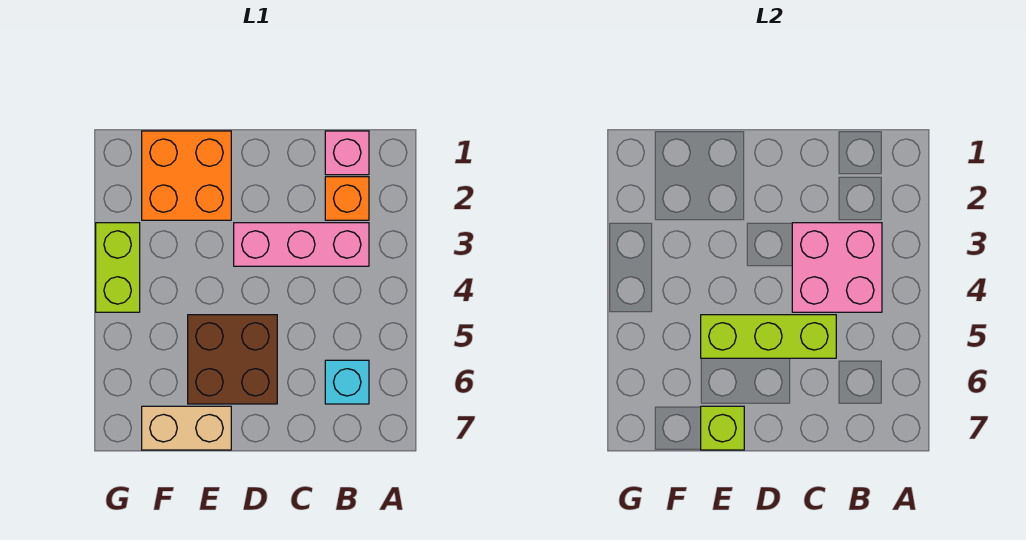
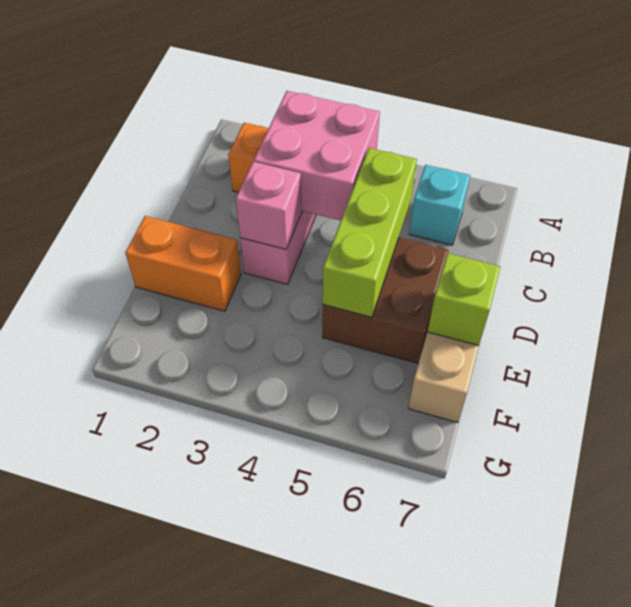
pink brick B1 level 1 -> pink brick D3 level 2
orange brick E1:F2 level 1 -> orange brick E1:E2 level 1
lime brick G3:G4 level 1 -> none

